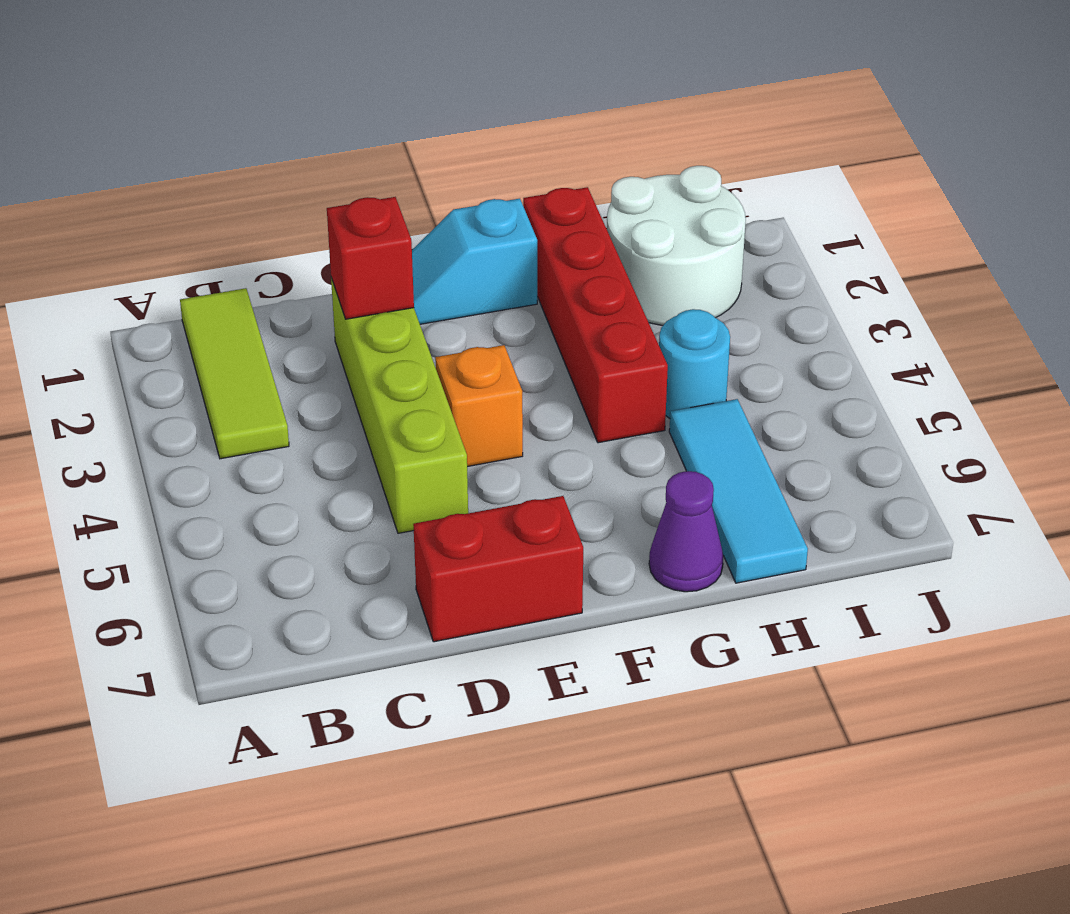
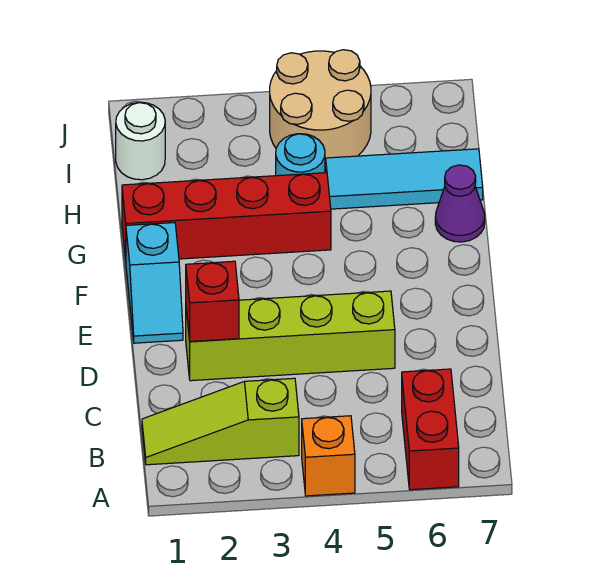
lime tile B1:B3 level 1 -> lime slope B1:B3 level 1 top 3
red brick D7:E7 level 1 -> red brick A6:B6 level 1
orange brick E4 level 1 -> orange brick A4 level 1
white round brick H1:I2 level 1 -> white round brick I1 level 1
none -> tan round brick I4:J5 level 1

